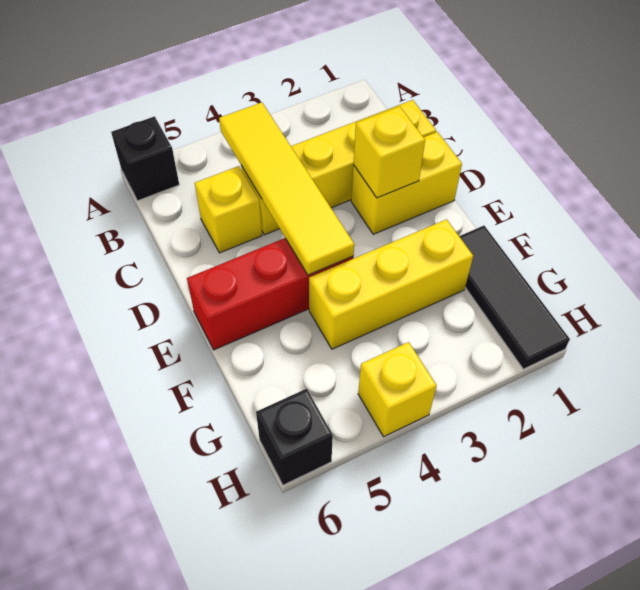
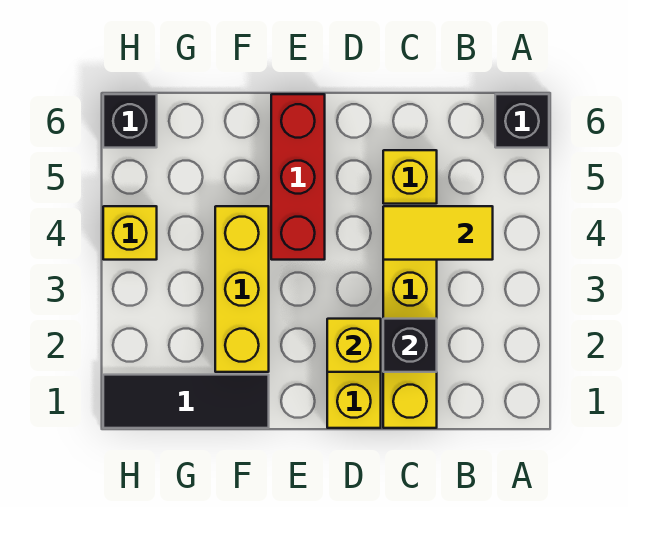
yellow tile B4:E4 level 2 -> yellow tile B4:C4 level 2
none -> black brick C2 level 2

